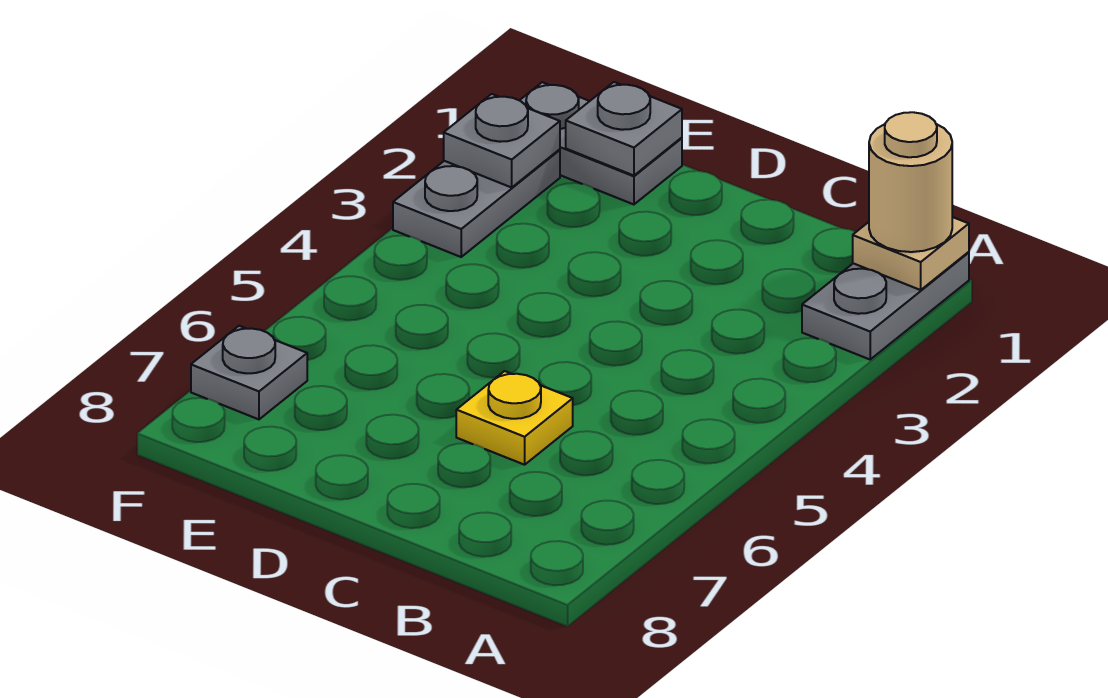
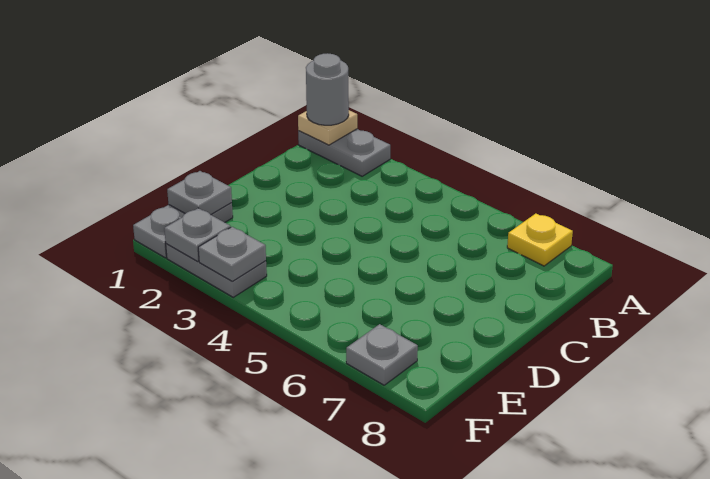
tan round brick A1 level 3 -> grey round brick A1 level 3
yellow plate C6 level 1 -> yellow plate A7 level 1
none -> grey plate F3 level 2

